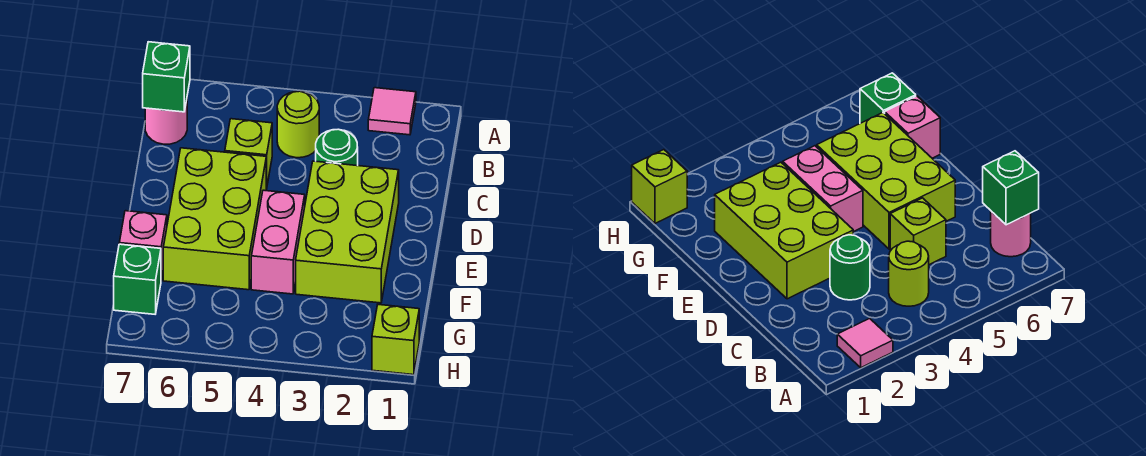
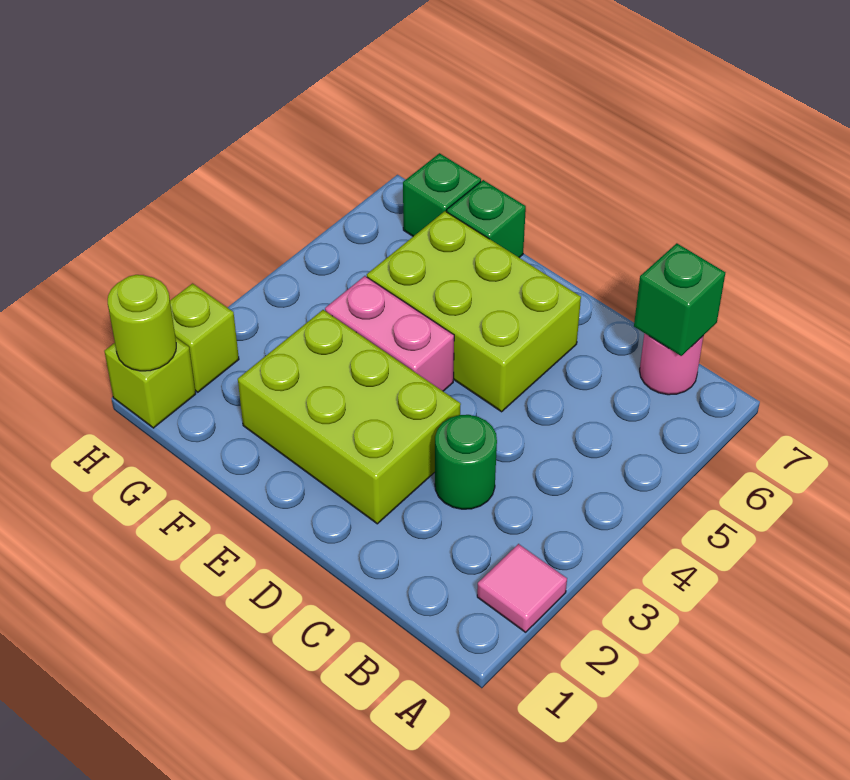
lime round brick B4 level 1 -> lime round brick H1 level 2
lime brick C5 level 1 -> lime brick H2 level 1
pink brick F7 level 1 -> green brick F7 level 1

